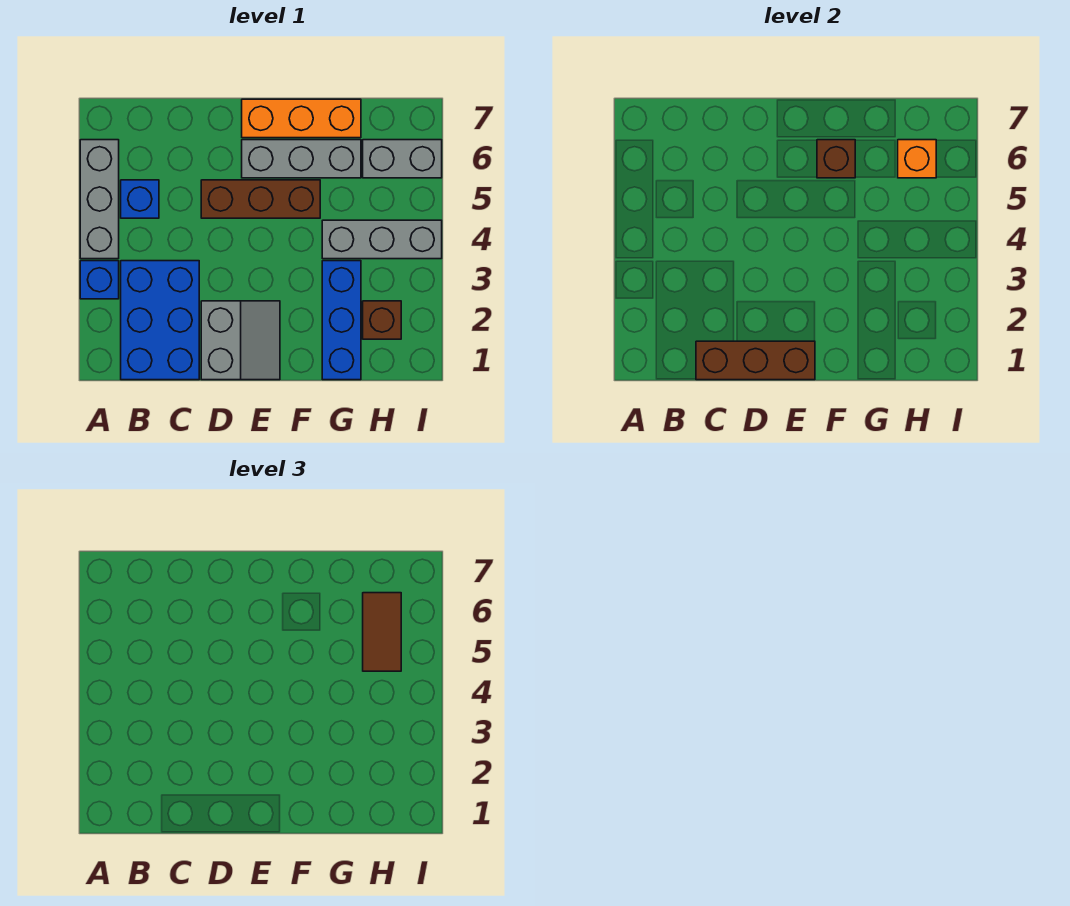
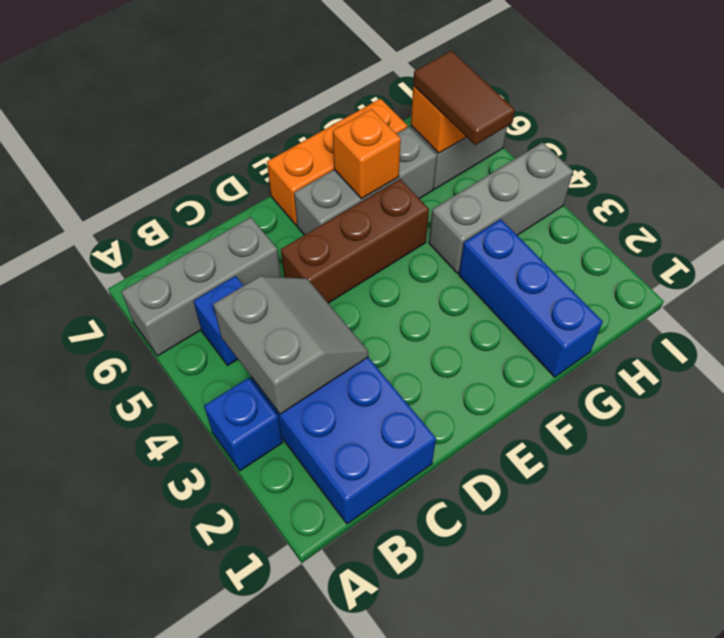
grey brick A4:A6 level 1 -> grey brick A6:C6 level 1
brown brick C1:E1 level 2 -> none
grey slope D1:E2 level 1 top D -> grey slope B3:C4 level 2 top B
brown brick F6 level 2 -> orange brick F6 level 2
brown brick H2 level 1 -> none

